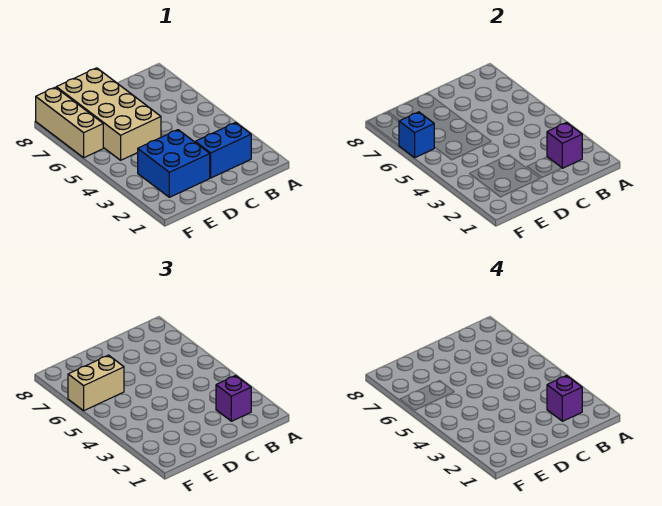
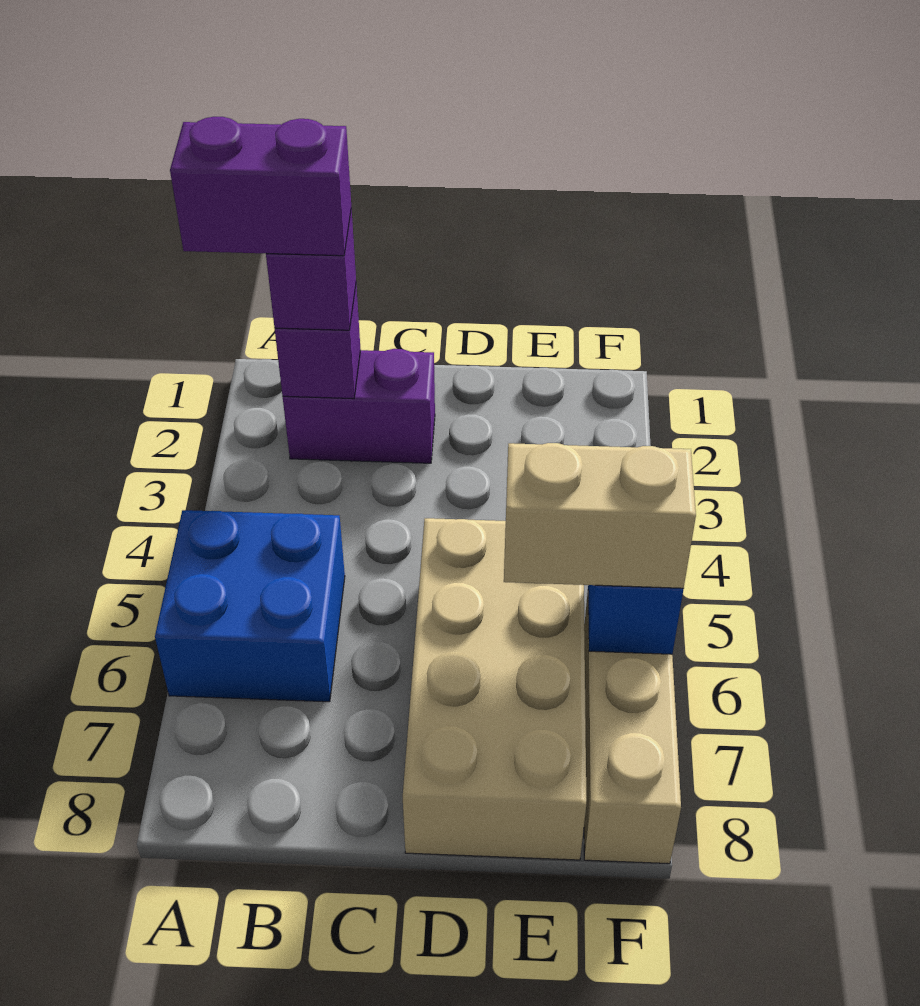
blue brick B2:C2 level 1 -> purple brick B2:C2 level 1
purple brick B2 level 4 -> purple brick A2:B2 level 4
blue brick D2:E3 level 1 -> blue brick A5:B6 level 1

